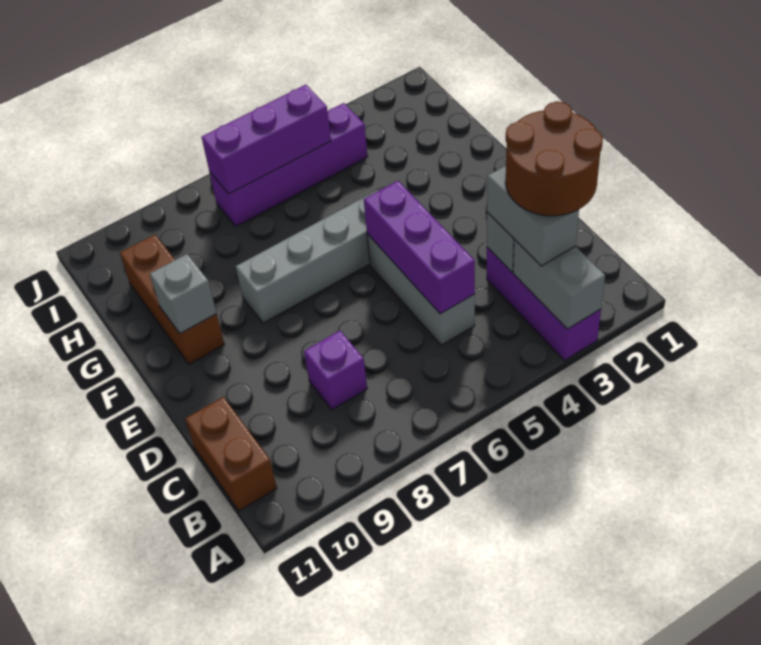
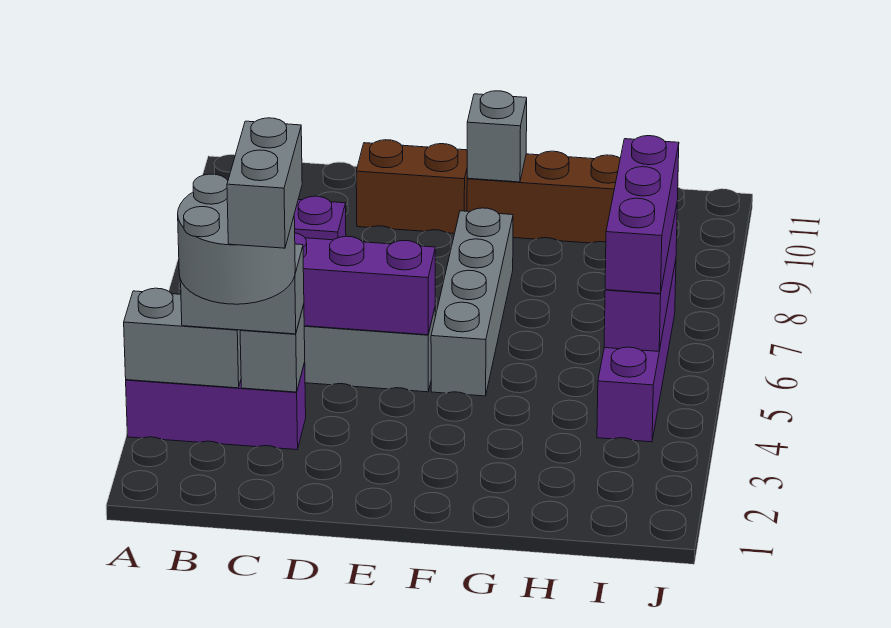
brown round brick B2:C3 level 4 -> grey round brick B2:C3 level 4
brown brick B11:C11 level 1 -> brown brick D10:E10 level 1
none -> grey brick C2:C3 level 5
none -> purple brick I5:I7 level 3

